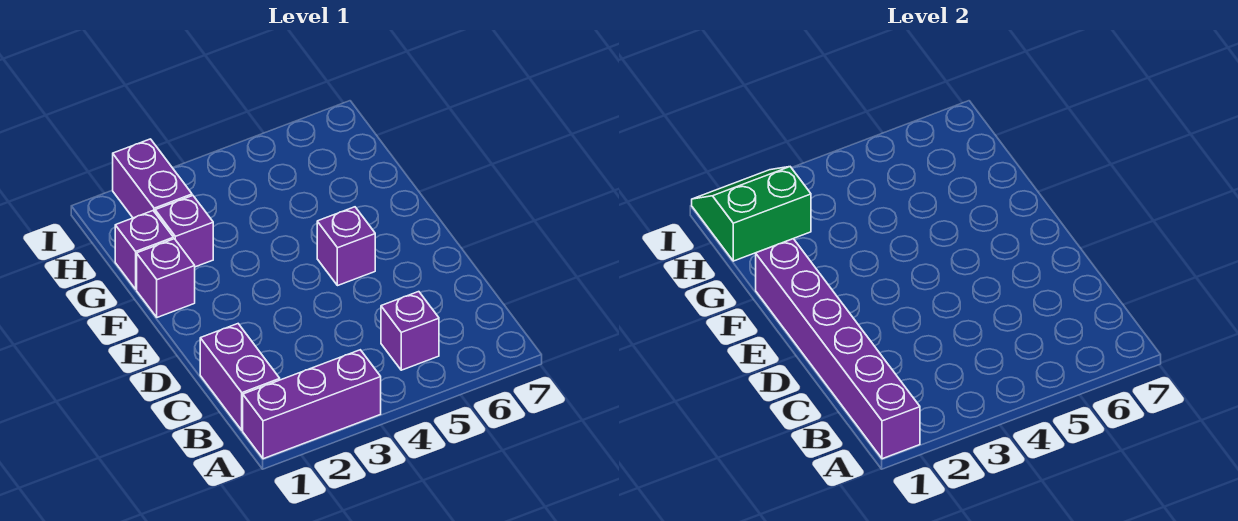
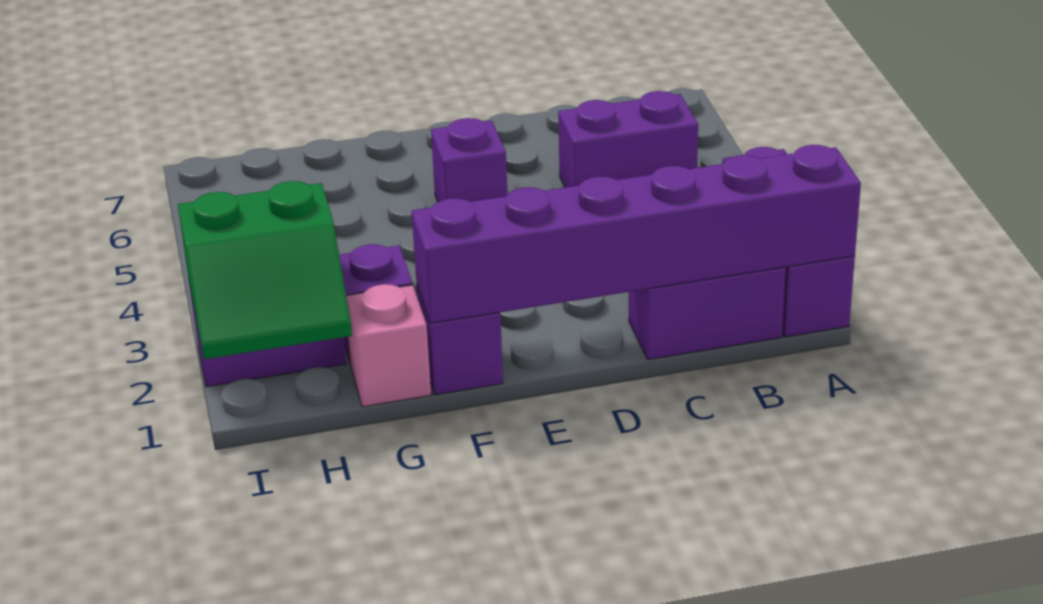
purple brick B5 level 1 -> purple brick B5:C5 level 1
purple brick G1 level 1 -> pink brick G1 level 1
green slope H1:I2 level 2 top H -> green slope H1:I2 level 2 top 2

